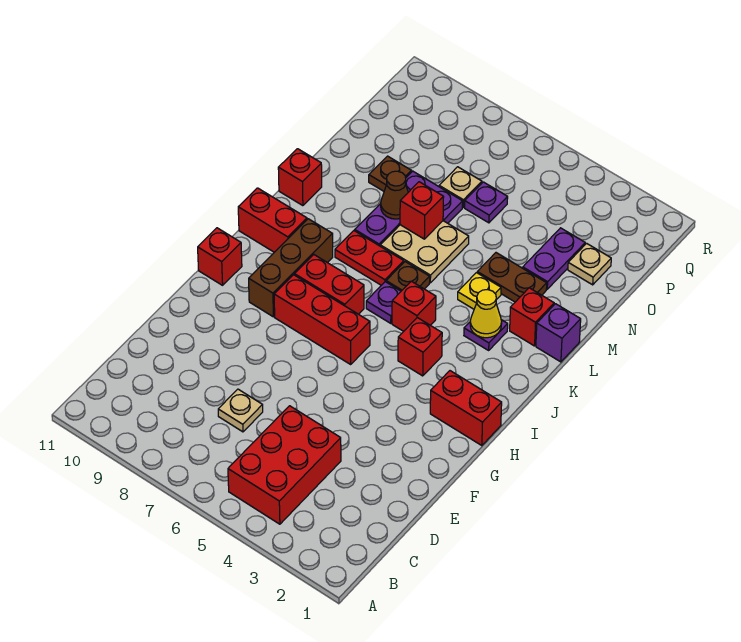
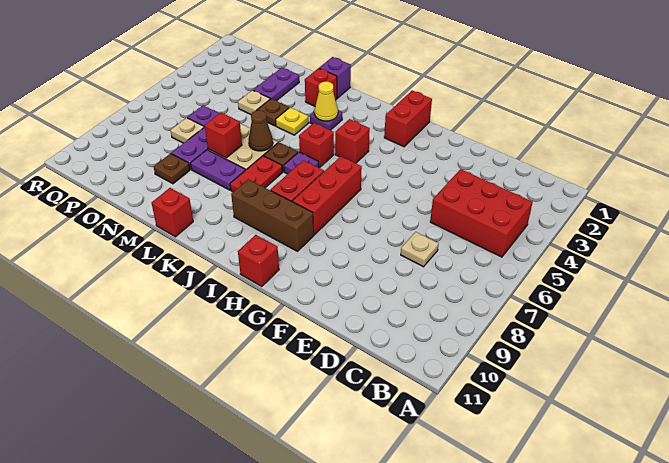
red brick J10:J11 level 1 -> none
brown plate M3:M4 level 1 -> brown plate M4 level 1
brown cone M8 level 2 -> brown cone L6 level 2
purple plate N3:O3 level 1 -> purple plate N2:N3 level 1
tan plate O2 level 1 -> tan plate N4 level 1

